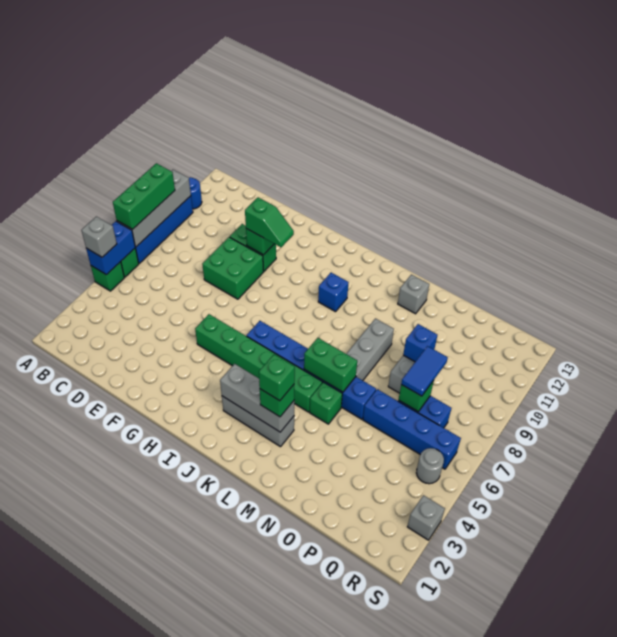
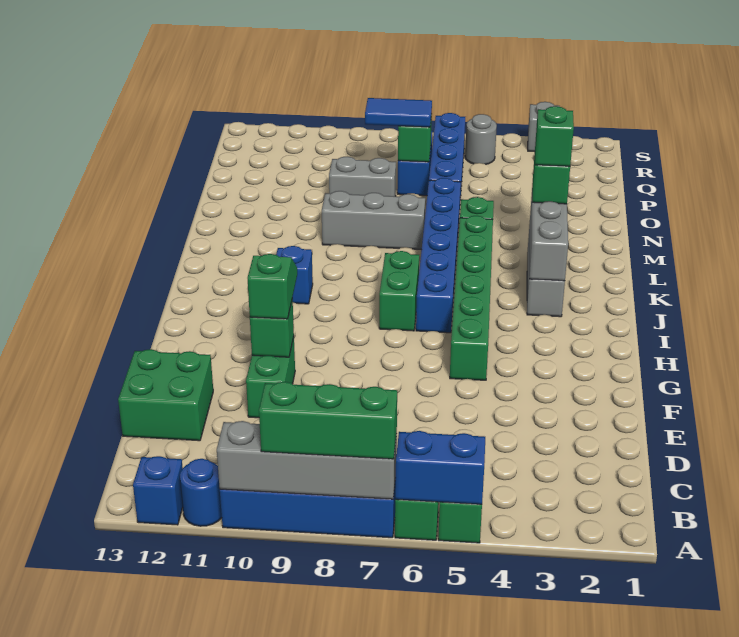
grey brick A5 level 3 -> none
green brick E8:F9 level 1 -> green brick D12:E13 level 1
green brick L6:M6 level 2 -> green brick I7:J7 level 1
grey brick M12 level 1 -> none
blue brick O9 level 2 -> blue brick A12 level 1

